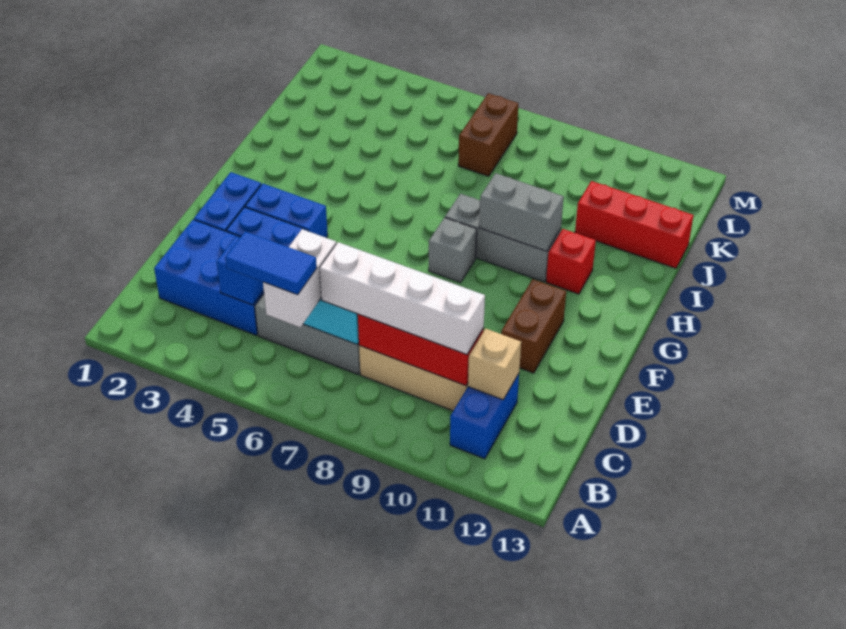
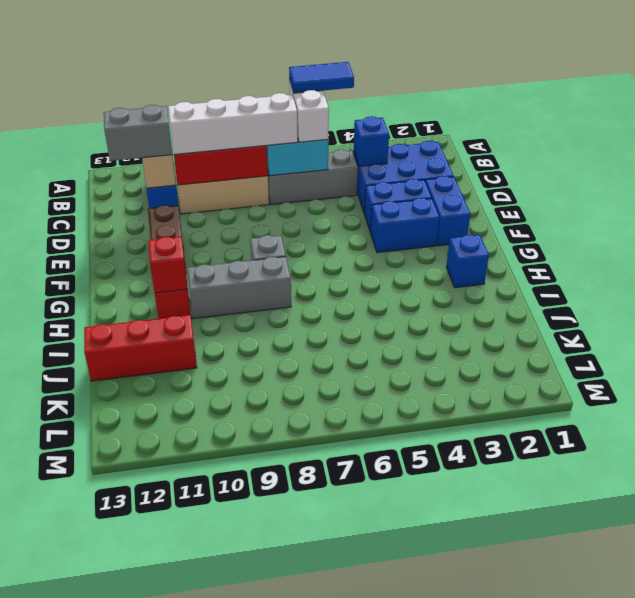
none -> blue brick H2 level 1
grey brick H9:H10 level 2 -> grey brick C11:C12 level 3
none -> red brick H11 level 2
brown brick K7:L7 level 1 -> none

